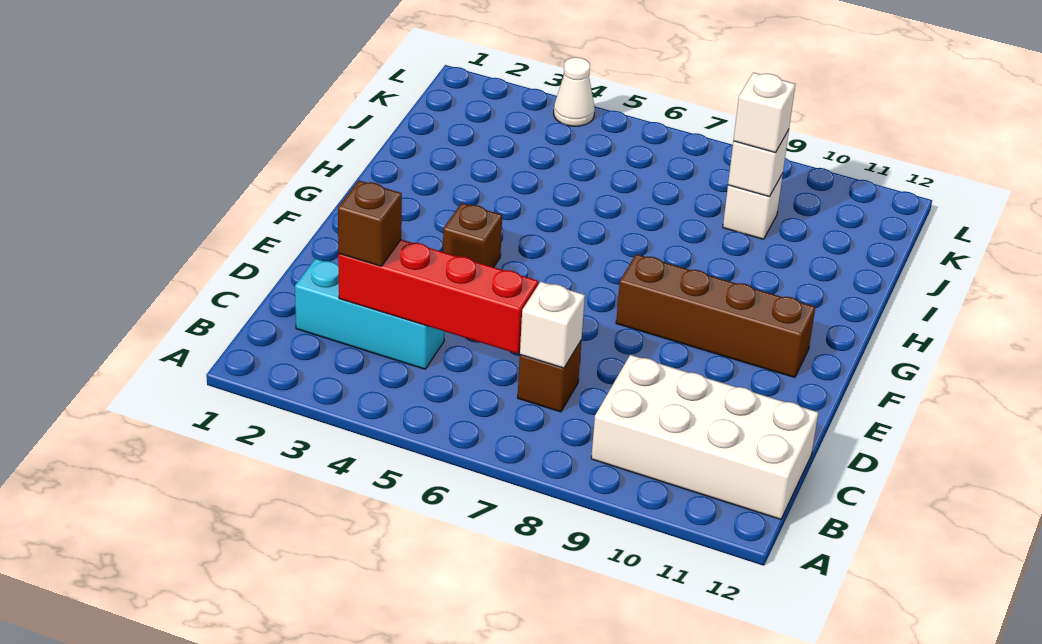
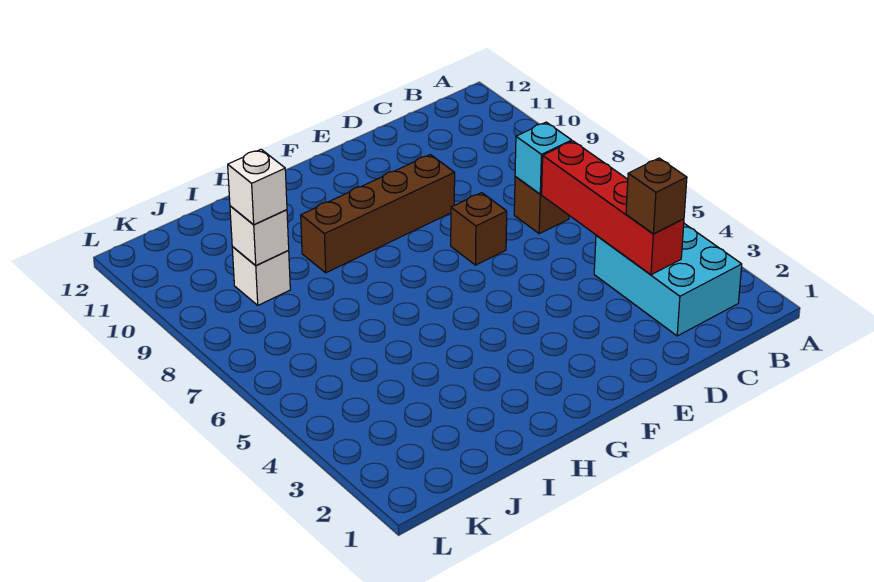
white brick B9:C12 level 1 -> none
cyan brick C2:C4 level 1 -> cyan brick B2:C4 level 1
white brick C7 level 2 -> cyan brick C7 level 2
brown brick F4 level 1 -> brown brick E7 level 1
brown brick F8:F11 level 1 -> brown brick E9:H9 level 1
white cone L4 level 1 -> none

